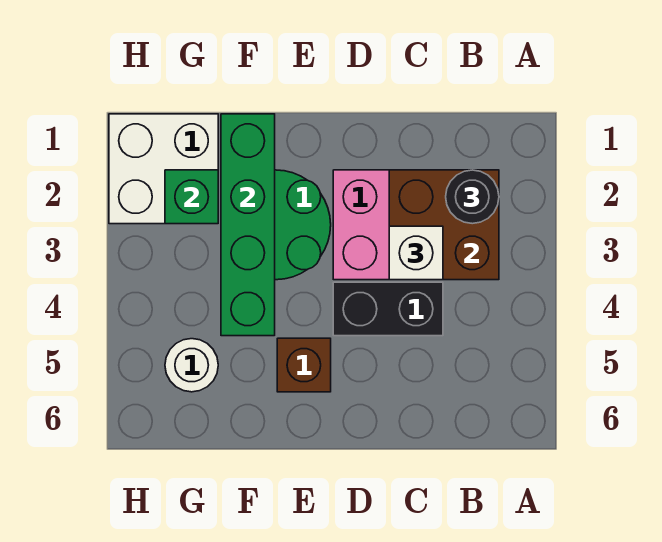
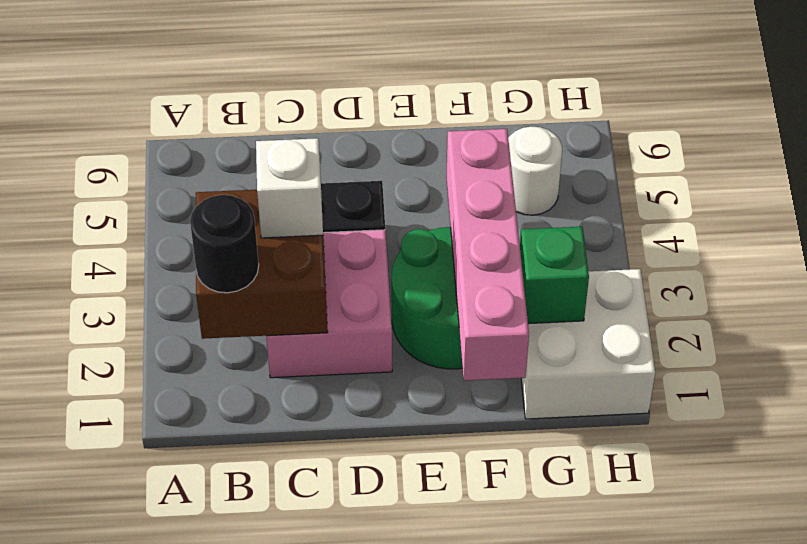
brown brick E5 level 1 -> none
green brick F1:F4 level 2 -> pink brick F1:F4 level 2

